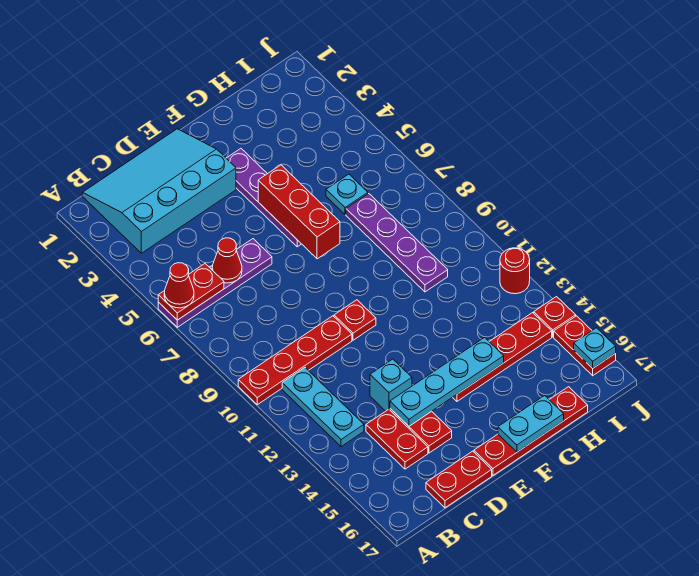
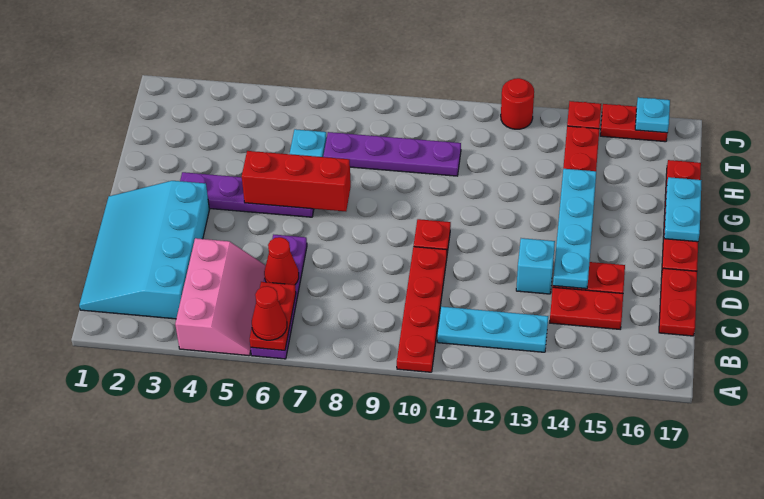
none -> pink slope A4:C5 level 1 top 4

